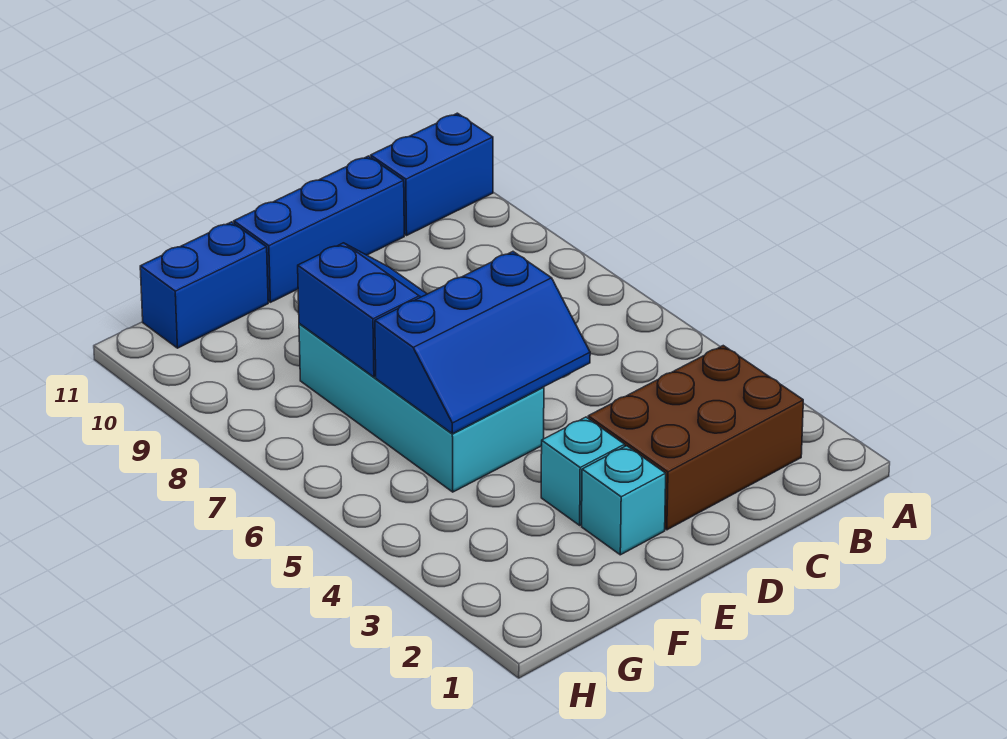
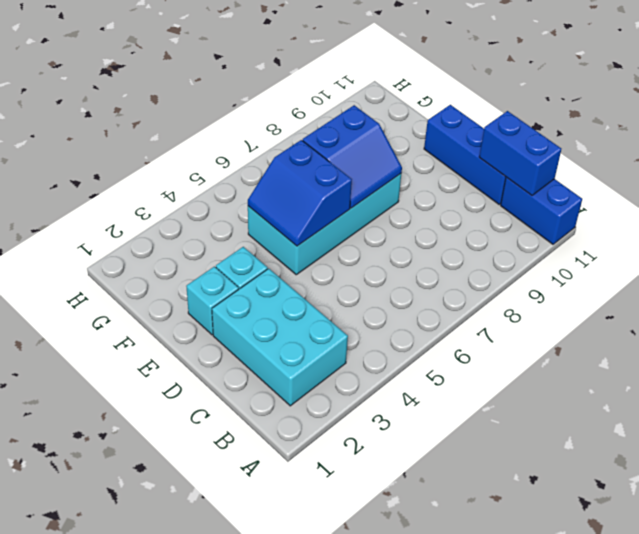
brown brick B2:D3 level 1 -> cyan brick B2:D3 level 1
blue slope D5:F6 level 2 top 6 -> blue slope E5:F6 level 2 top 6
blue brick F11:G11 level 1 -> blue brick B11:C11 level 2

